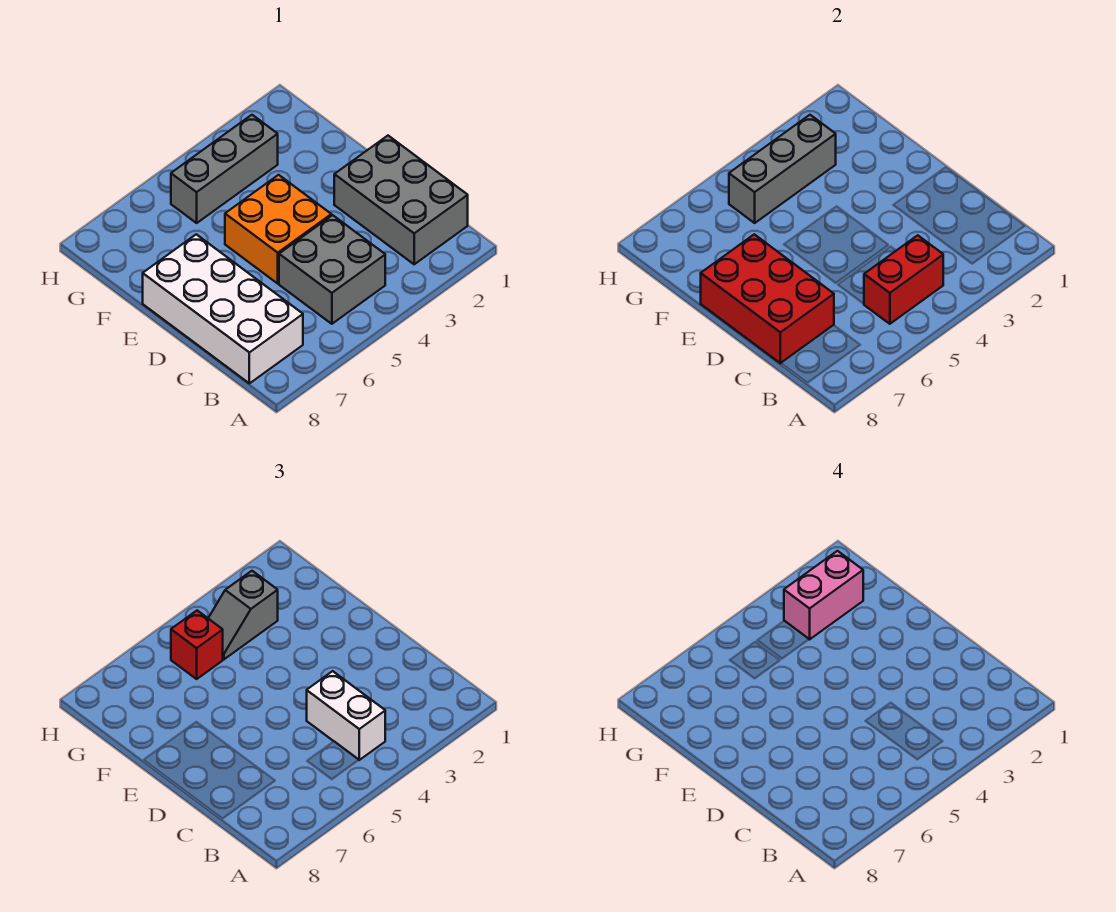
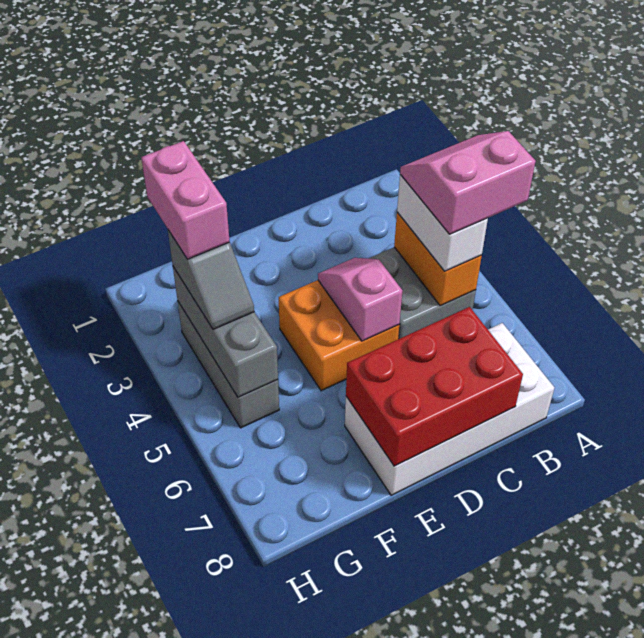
none -> pink slope A4:B5 level 4 top 5
grey brick B1:D2 level 1 -> none
red brick B4:B5 level 2 -> orange brick B4:B5 level 2
white brick B4:C4 level 3 -> white brick B4:B5 level 3
none -> pink slope D4:D5 level 2 top 5
red brick G5 level 3 -> none

